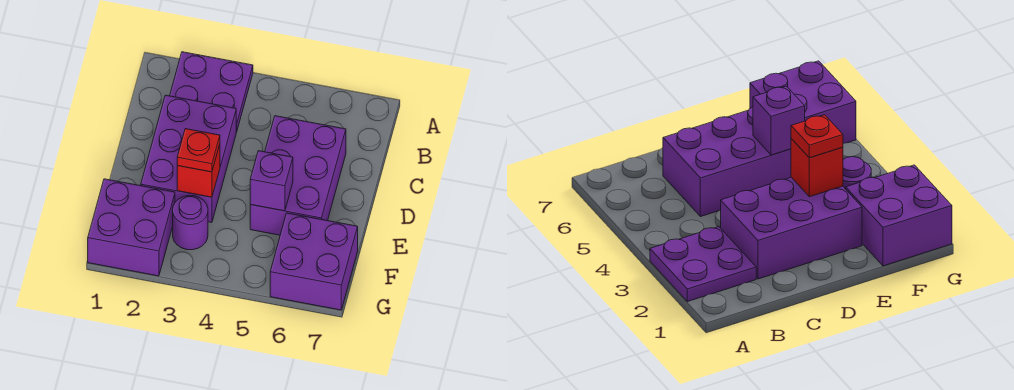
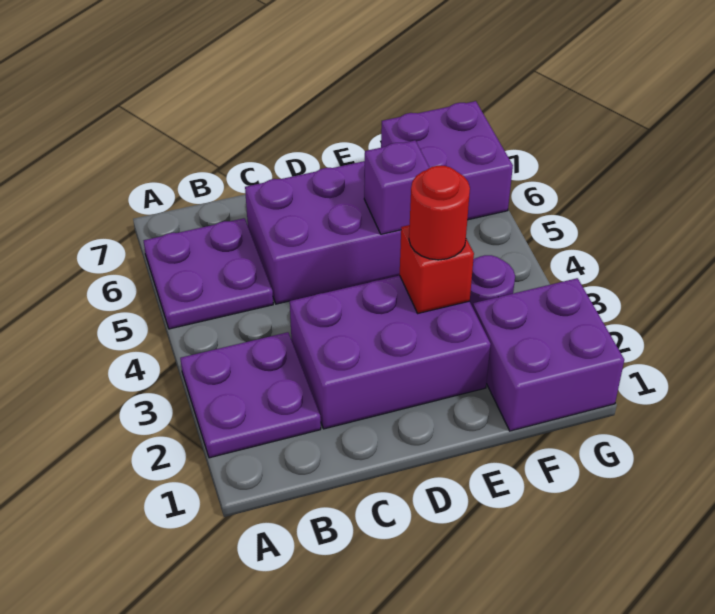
none -> purple plate A5:B6 level 1
red plate E3 level 3 -> red round brick E3 level 3

